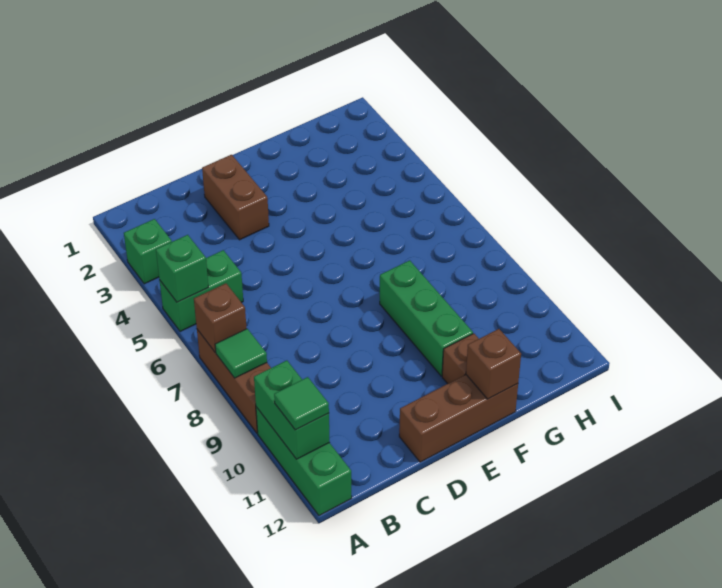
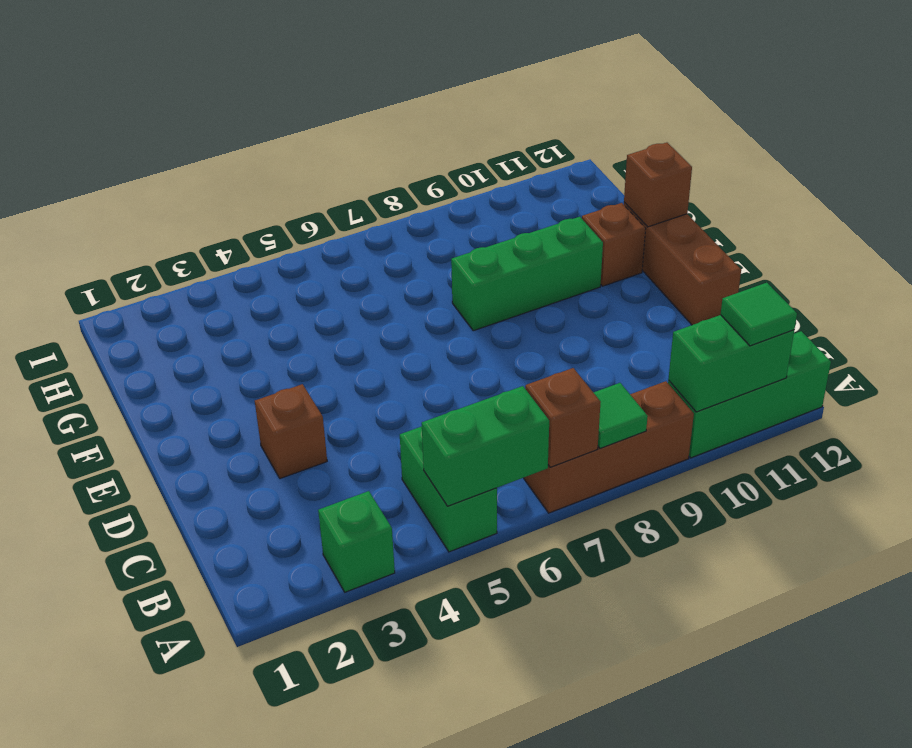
green brick A5 level 2 -> green brick A5:A6 level 2
brown brick D2:D3 level 1 -> brown brick D3 level 1

